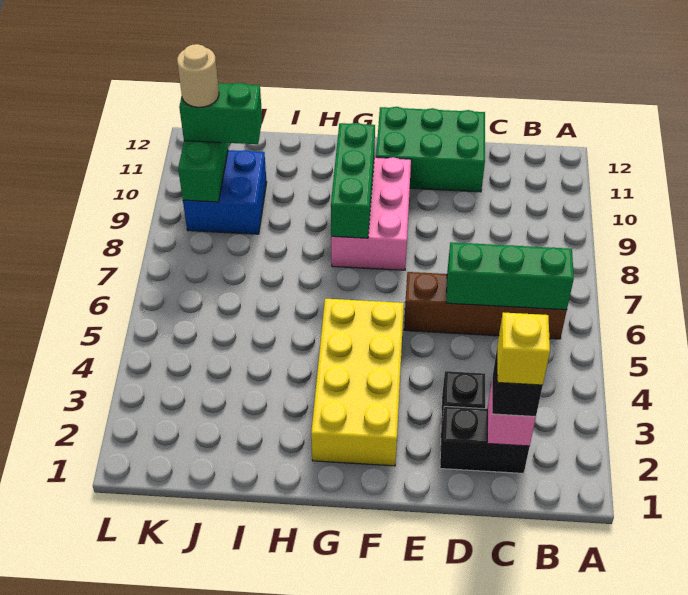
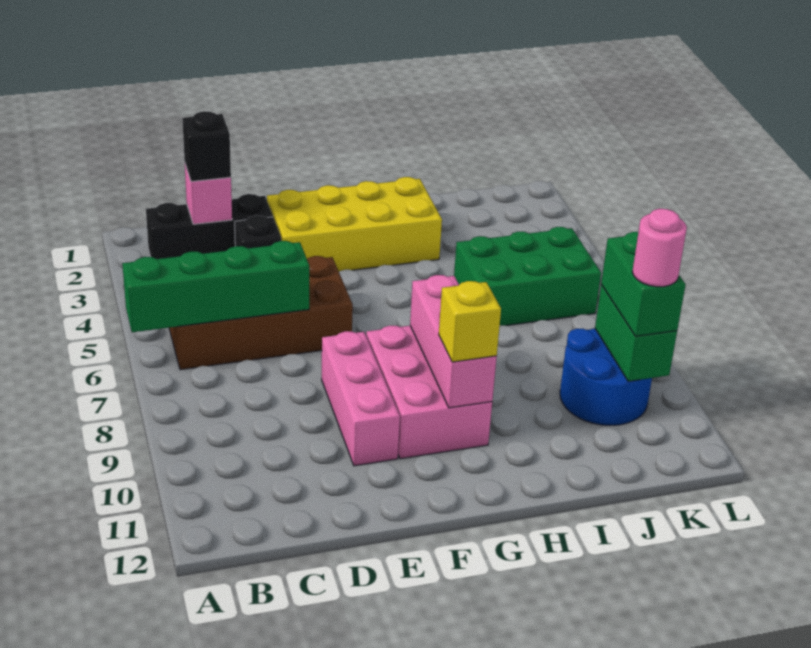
brown brick B6:E6 level 1 -> brown brick B5:E6 level 1
green brick B6:D6 level 2 -> green brick A6:D6 level 2
black brick C2:D2 level 1 -> black brick B2:D2 level 1
yellow brick C2 level 4 -> yellow brick G10 level 3
green brick D11:F12 level 1 -> green brick I5:K6 level 1
none -> pink brick E8:E10 level 1
yellow brick F2:G5 level 1 -> yellow brick E2:H3 level 1
green brick G8:G10 level 2 -> pink brick G8:G10 level 2
blue brick J9:K10 level 1 -> blue round brick J9:K10 level 1
green brick J10:K10 level 3 -> green brick K9:K10 level 3
tan round brick K10 level 4 -> pink round brick K10 level 4

